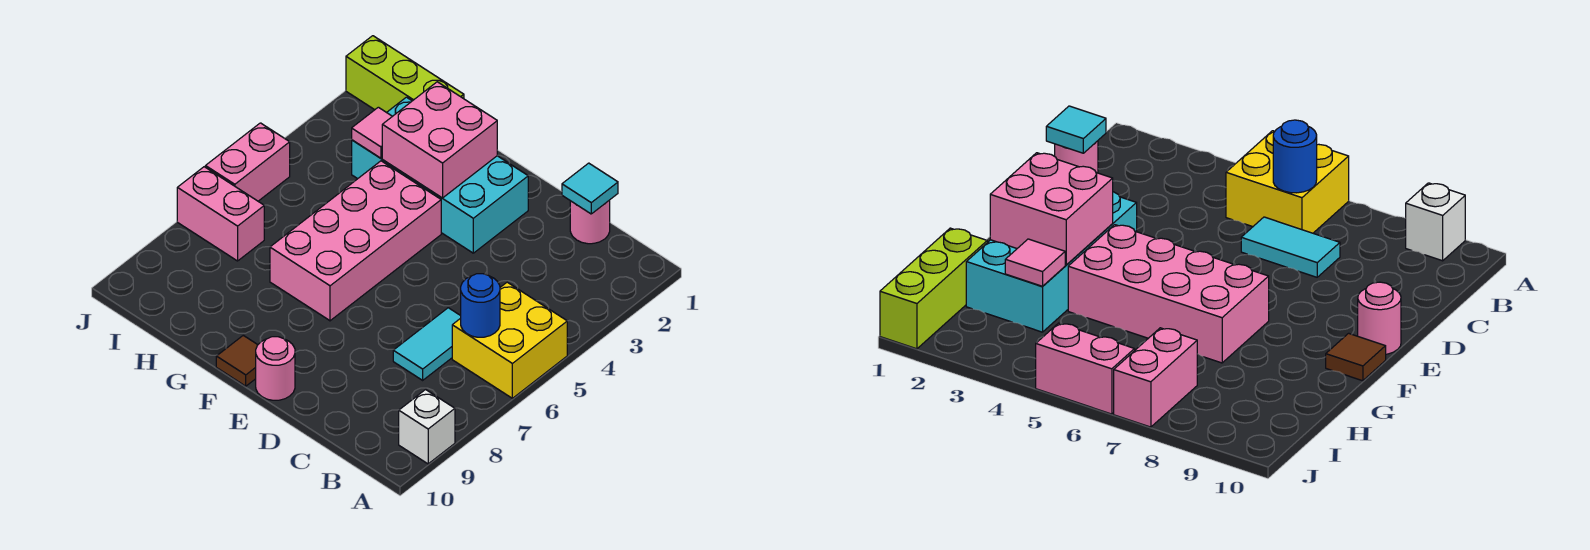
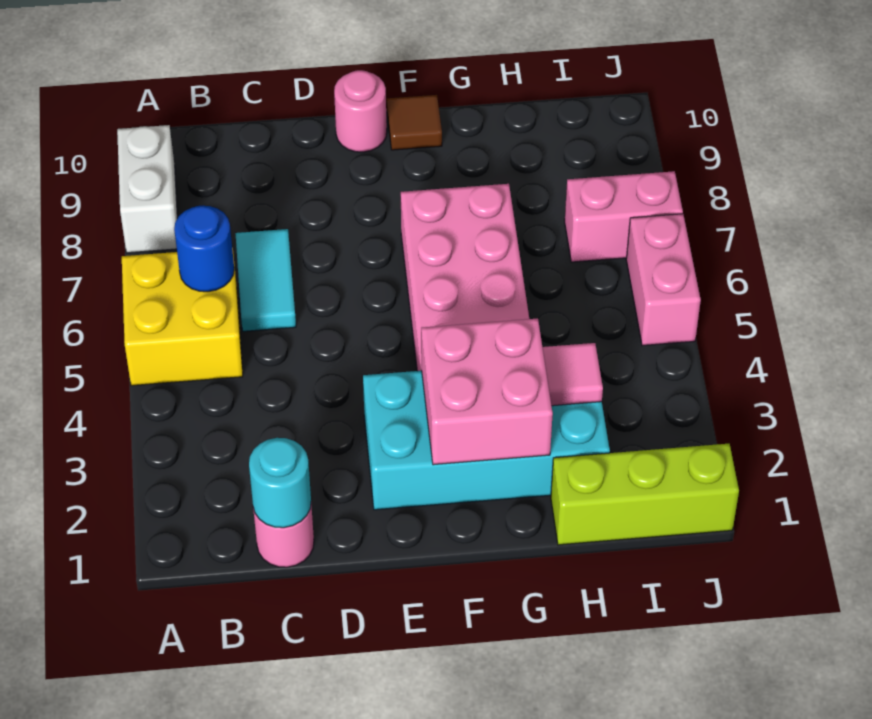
white brick A9 level 1 -> white brick A8:A9 level 1
cyan tile C1 level 2 -> cyan round brick C1 level 2

